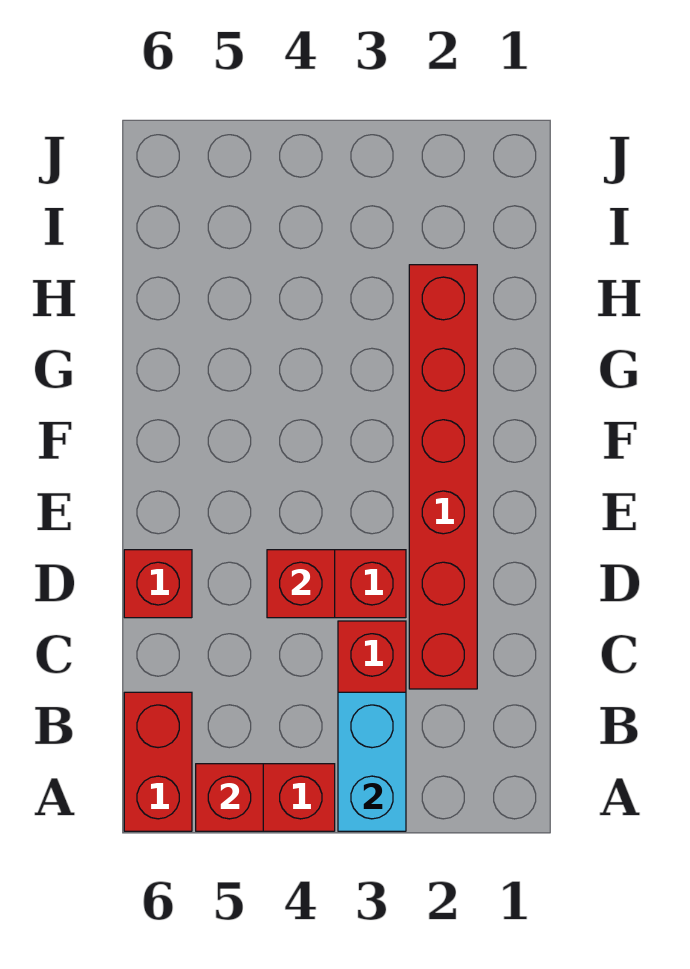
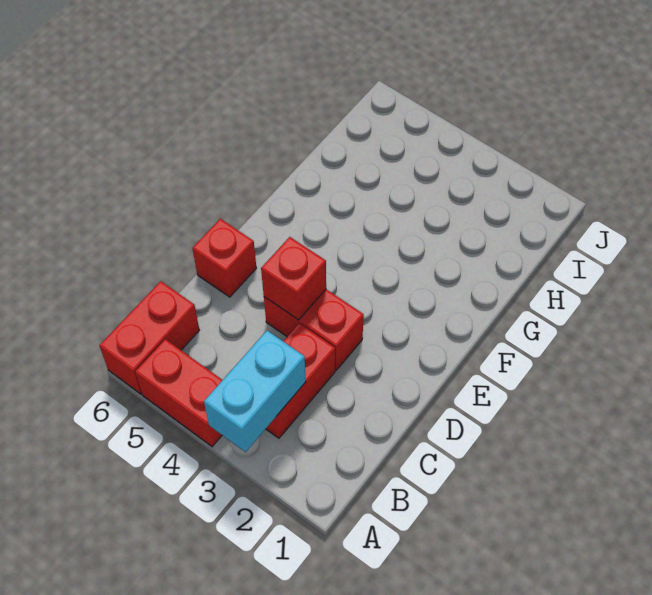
red brick A5 level 2 -> none
red brick C2:H2 level 1 -> none

